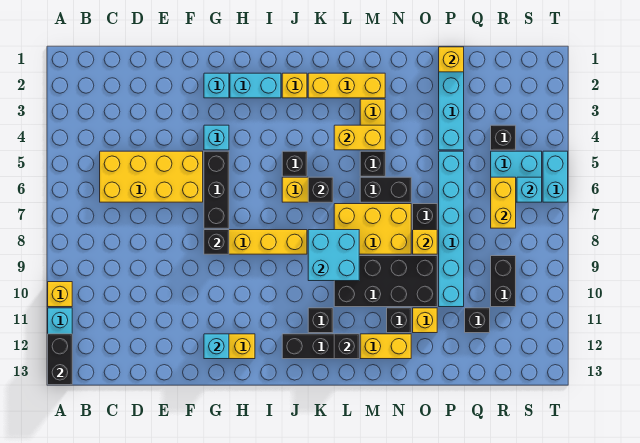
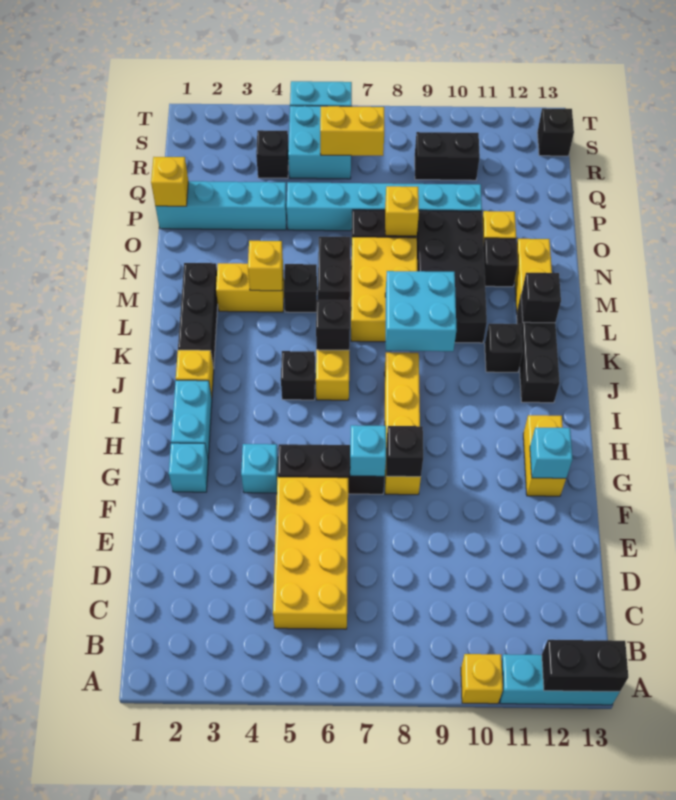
yellow brick K2:M2 level 1 -> black brick K2:M2 level 1
yellow brick L4:M4 level 2 -> yellow brick M4 level 2
black brick Q11 level 1 -> black brick S13 level 1
cyan brick S6 level 2 -> cyan brick G7 level 2

